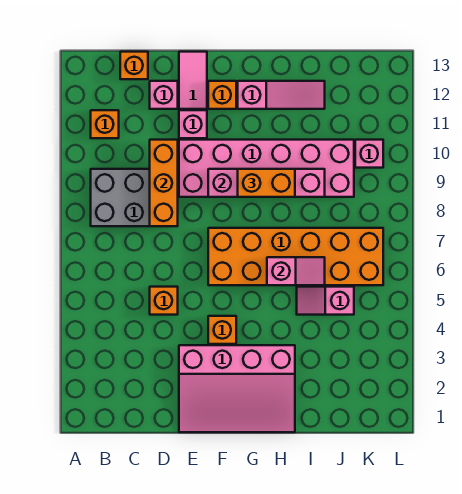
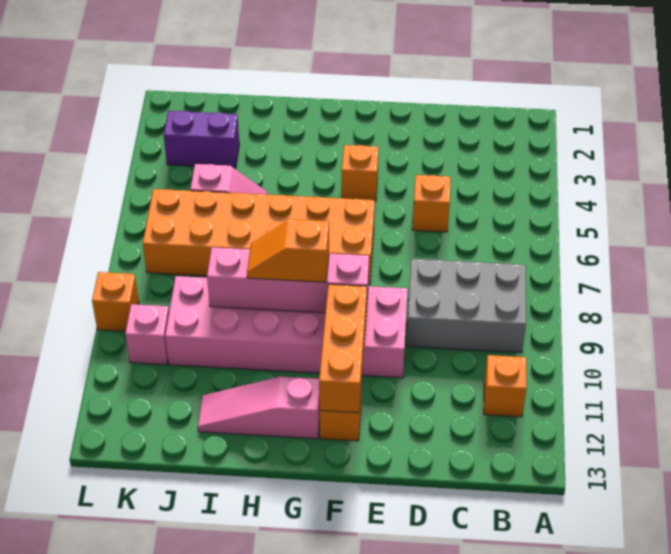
orange brick C13 level 1 -> orange brick L9 level 1
orange brick D8:D10 level 2 -> orange brick F10:F12 level 2
pink brick D12 level 1 -> none
pink slope E1:H3 level 1 top 3 -> none
pink brick E11 level 1 -> none
pink tile E12:E13 level 1 -> none
orange brick G9:H9 level 3 -> orange slope G9:H9 level 3 top G
pink slope H6:I6 level 2 top H -> none
none -> purple brick J3:K3 level 1

